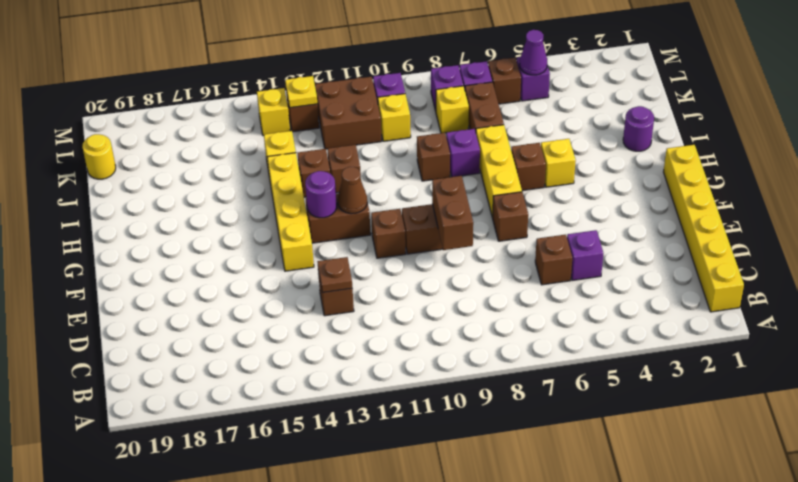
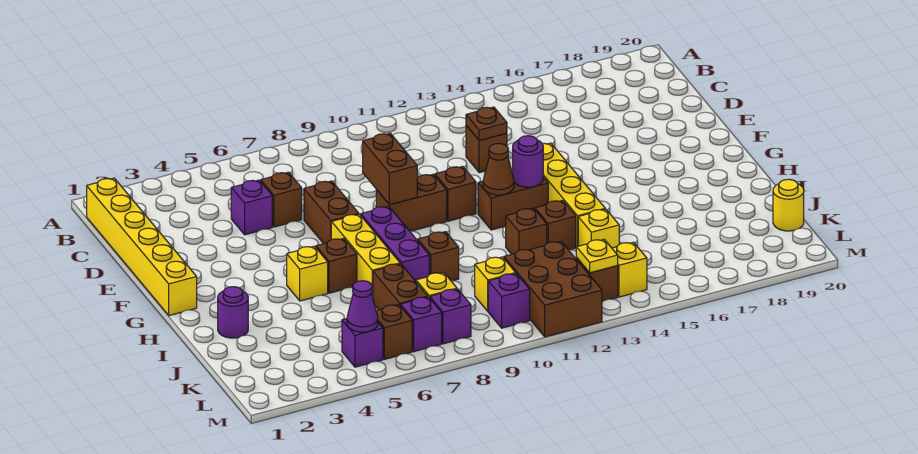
brown brick F7 level 1 -> brown brick E7:F7 level 1
purple brick I8 level 1 -> purple brick G8:I8 level 1
brown brick K11:L12 level 1 -> brown brick K11:M12 level 1

